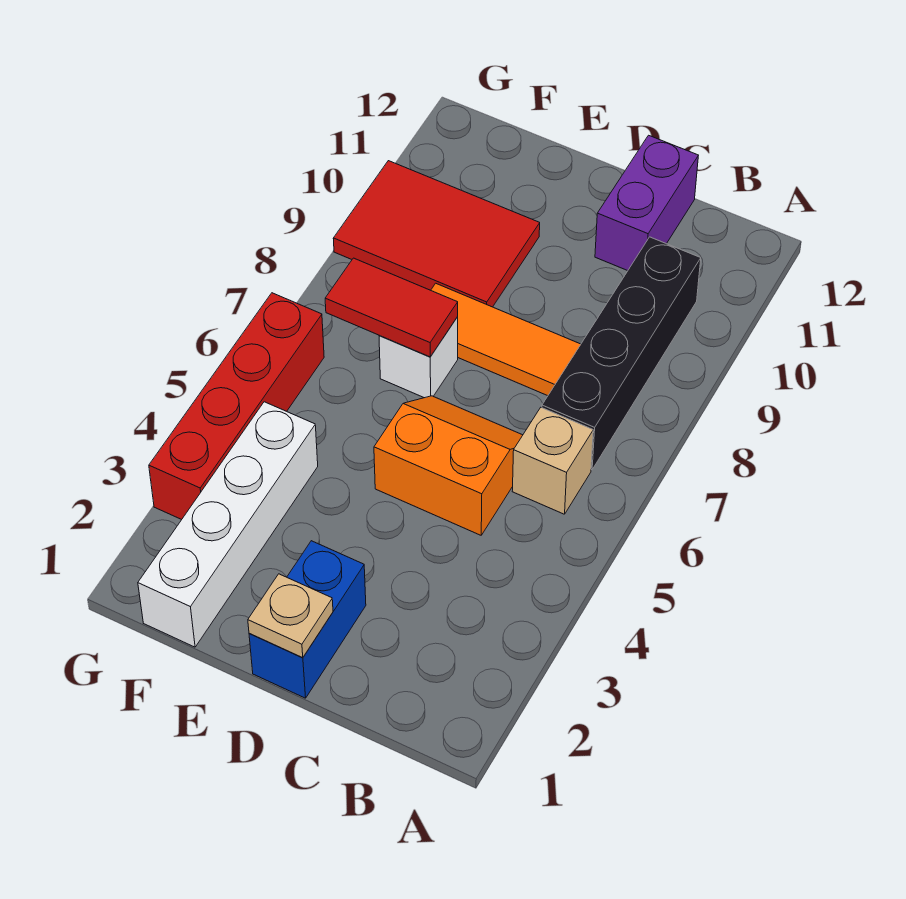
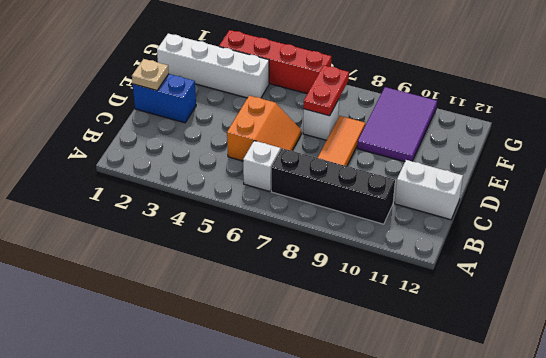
tan brick B6 level 1 -> white brick B6 level 1
purple brick C11:C12 level 1 -> white brick C11:C12 level 1
red tile E7:F7 level 2 -> red plate E7:F7 level 2
red tile E9:G10 level 1 -> purple tile E9:G10 level 1

